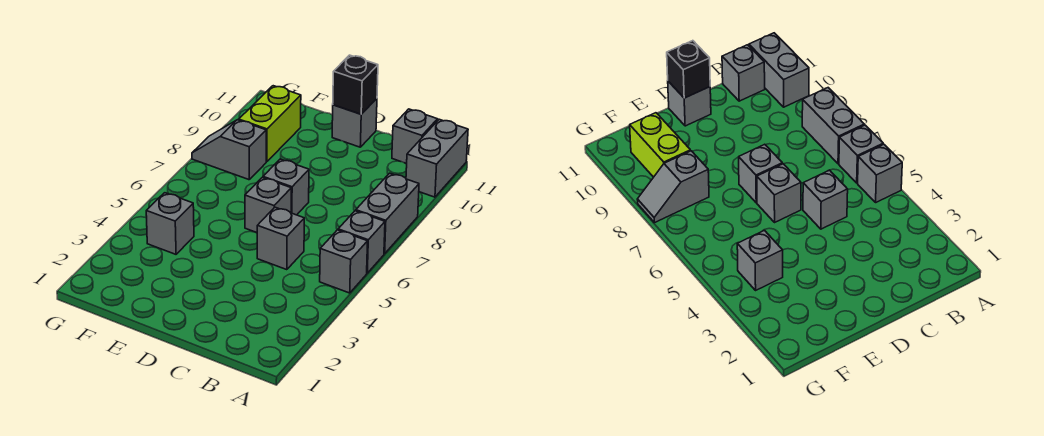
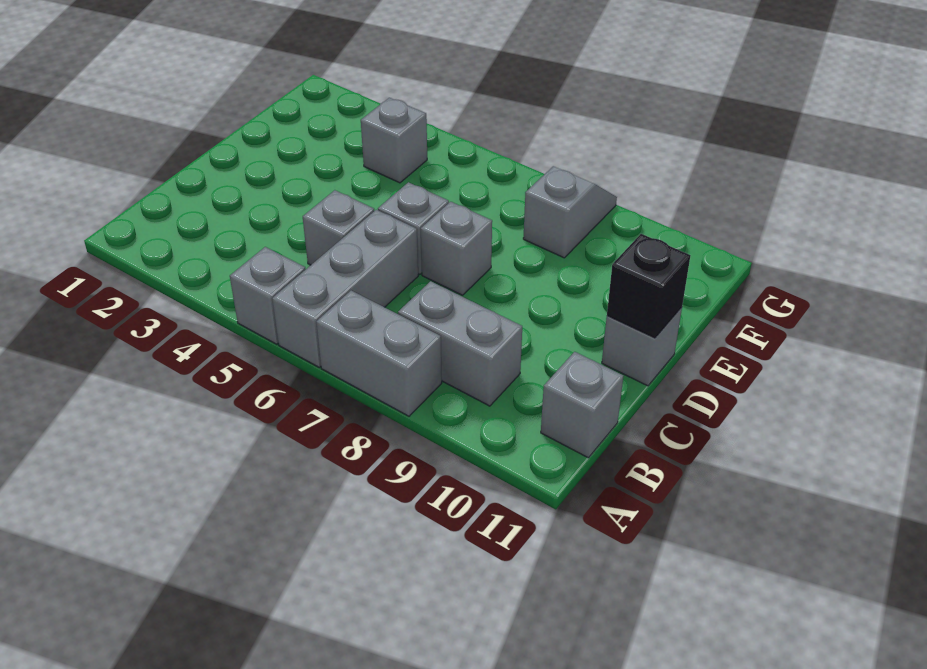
grey brick A6 level 1 -> grey brick A6:C6 level 1
grey brick A10:A11 level 1 -> grey brick B8:B9 level 1
lime brick F9:F10 level 1 -> none

